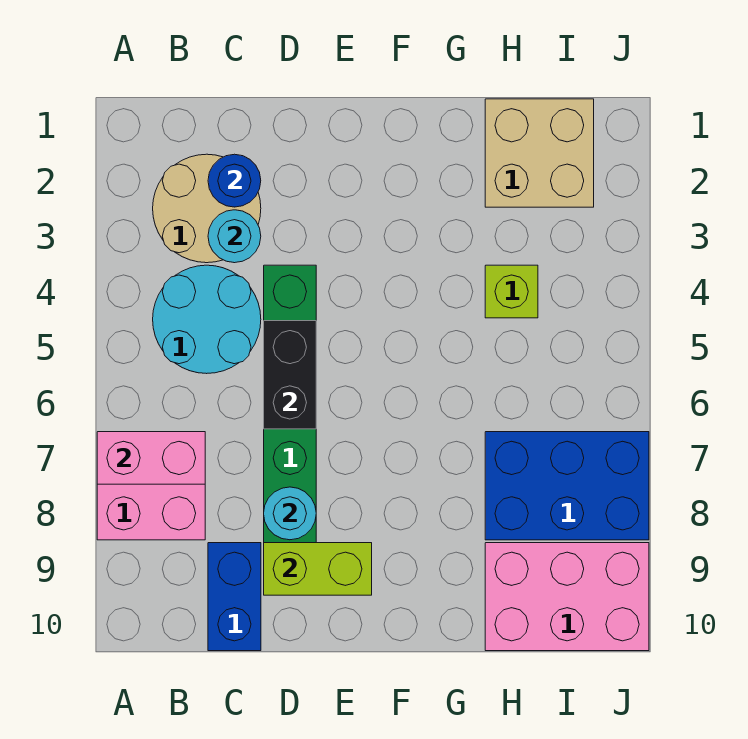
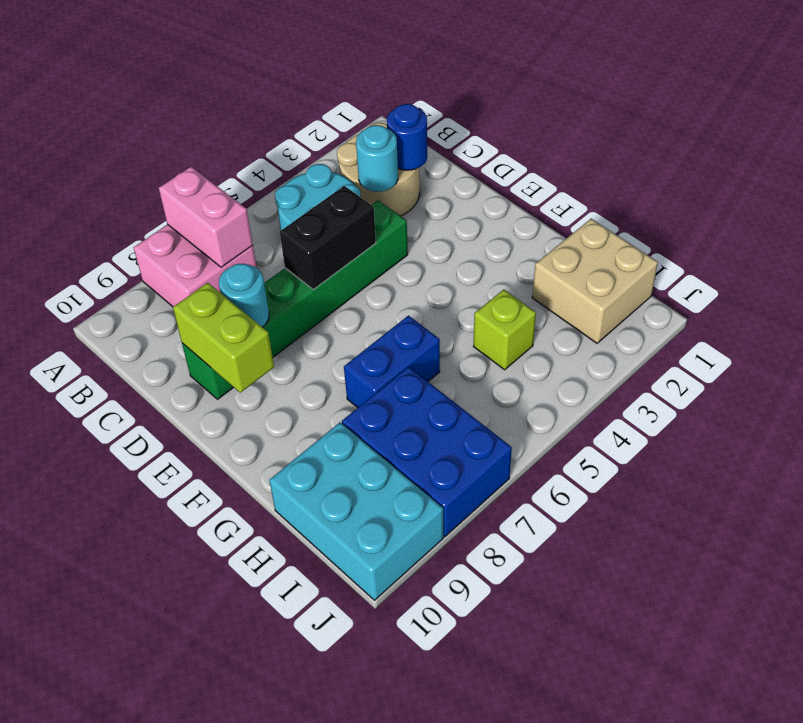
blue brick C9:C10 level 1 -> blue brick G6:G7 level 1
pink brick H9:J10 level 1 -> cyan brick H9:J10 level 1

